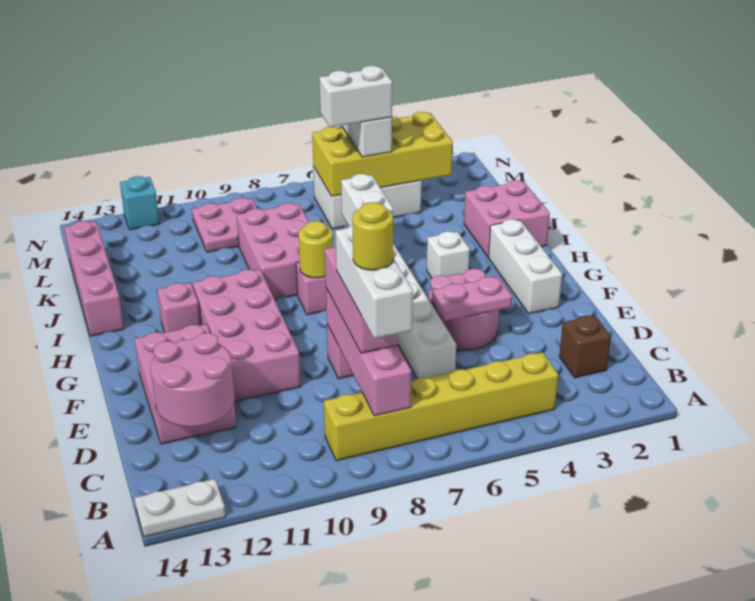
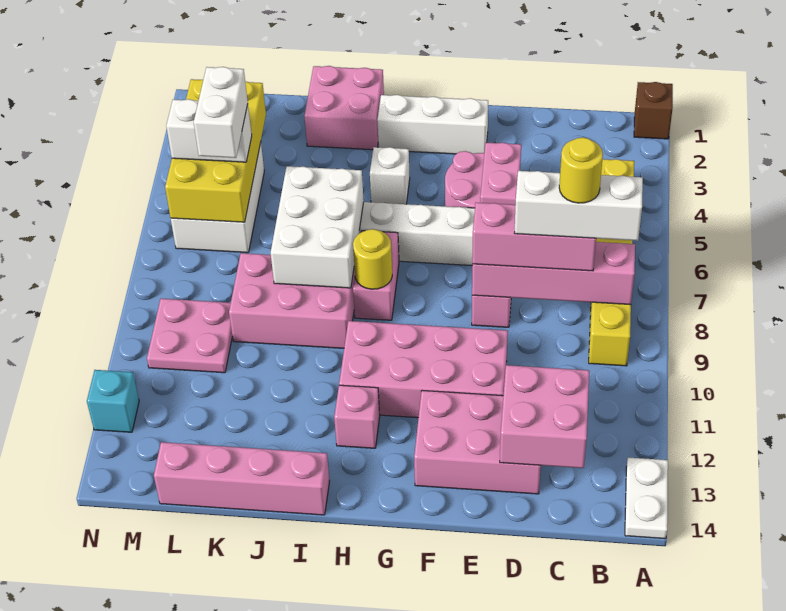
brown brick C2 level 1 -> brown brick A1 level 1
pink round brick C12:D13 level 2 -> pink brick C12:D13 level 2
white brick I6:J6 level 2 -> white brick I6:J8 level 2

